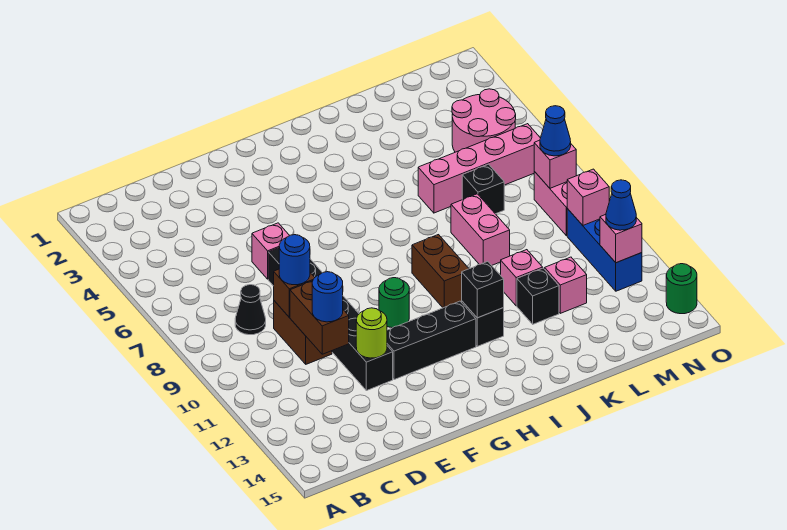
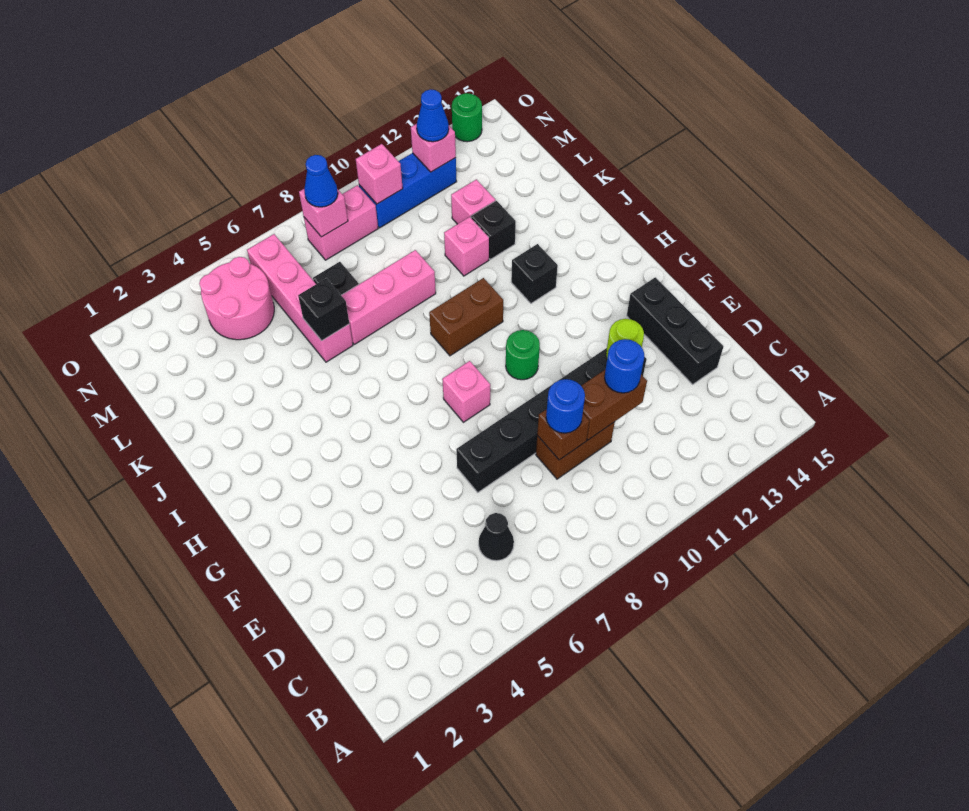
black cone C8 level 1 -> black cone C6 level 1
pink brick E6 level 1 -> pink brick G8 level 1
black brick F12:H12 level 1 -> black brick D14:F14 level 1
black brick I12 level 2 -> black brick K6 level 2
pink brick K8:K9 level 1 -> pink brick K7:K9 level 1

